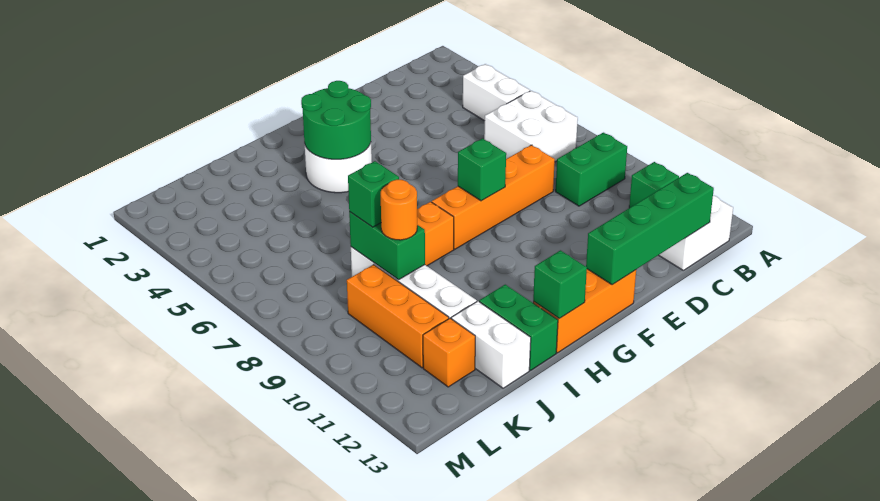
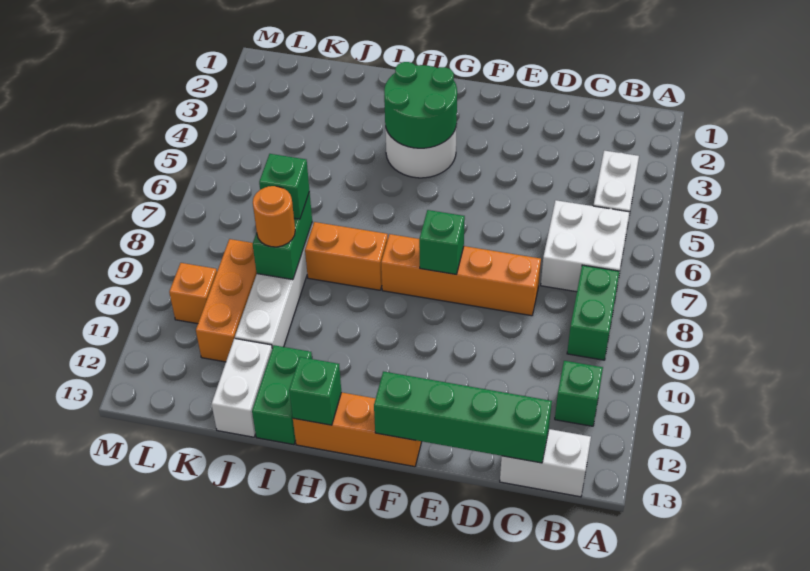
green brick B9:C9 level 1 -> green brick B8:B9 level 1
orange brick K12 level 1 -> orange brick L10 level 1

